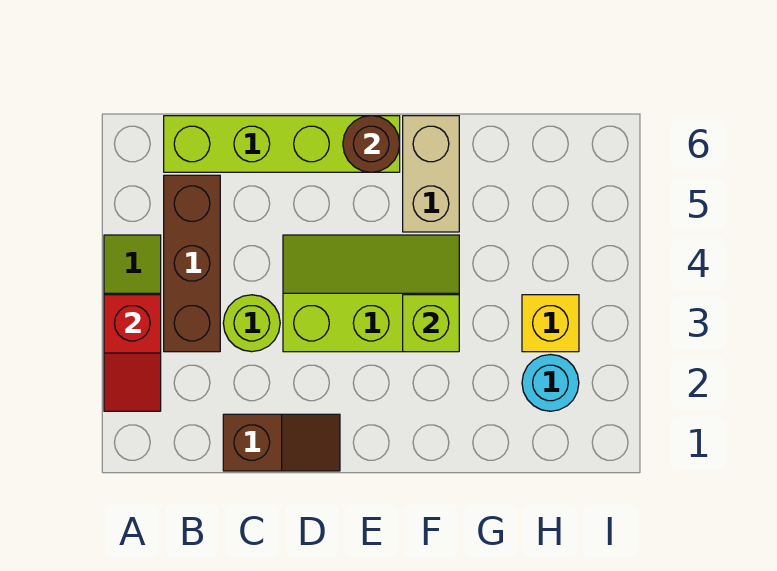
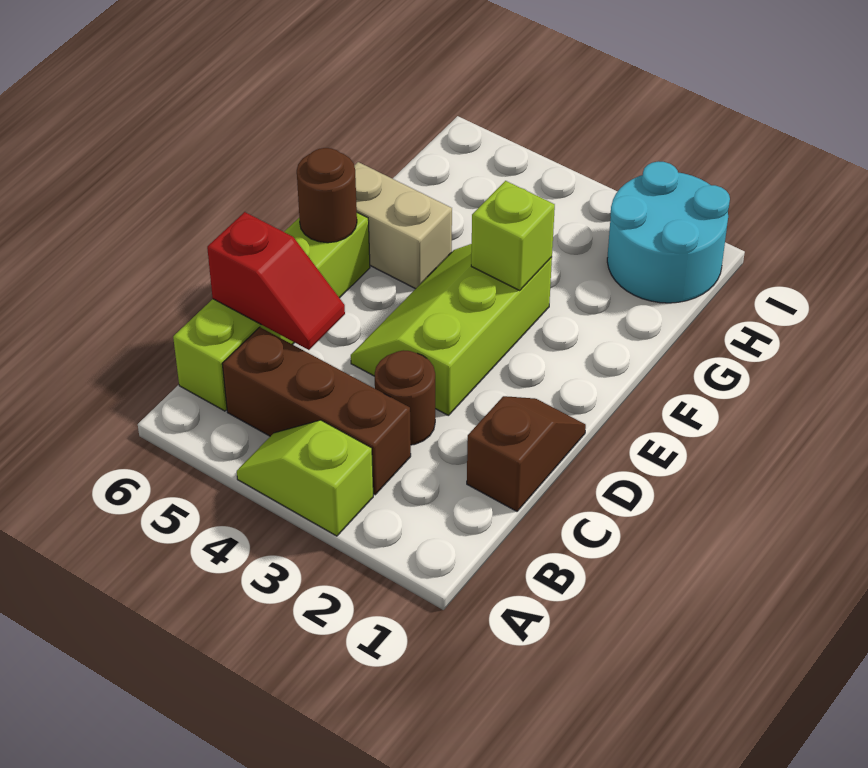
red slope A2:A3 level 2 top 3 -> red slope C5:C6 level 2 top 6
lime round brick C3 level 1 -> brown round brick C3 level 1
cyan round brick H2 level 1 -> cyan round brick H1:I2 level 1
yellow brick H3 level 1 -> none

